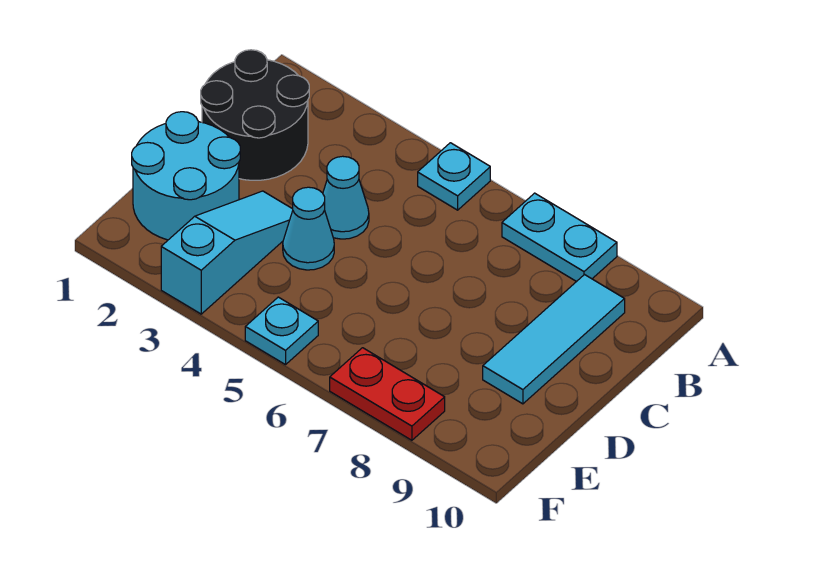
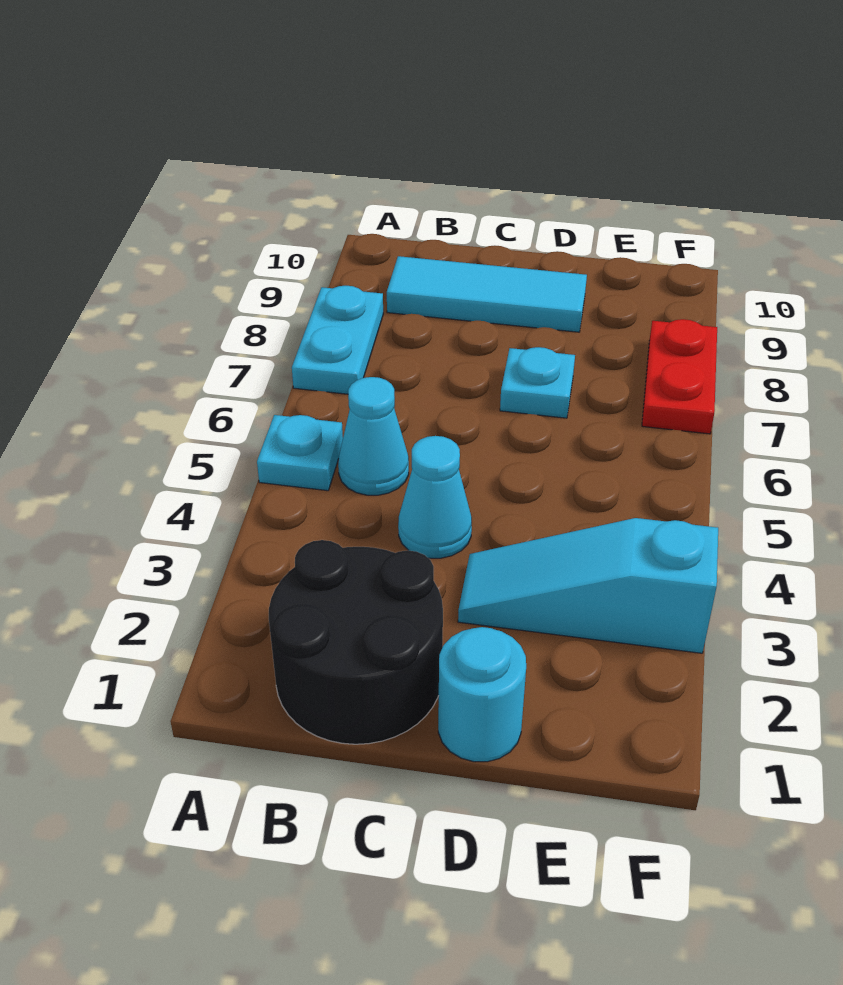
cyan round brick D1:E2 level 1 -> cyan round brick D1 level 1
cyan cone D4 level 1 -> cyan cone B5 level 1
cyan plate F5 level 1 -> cyan plate D7 level 1

